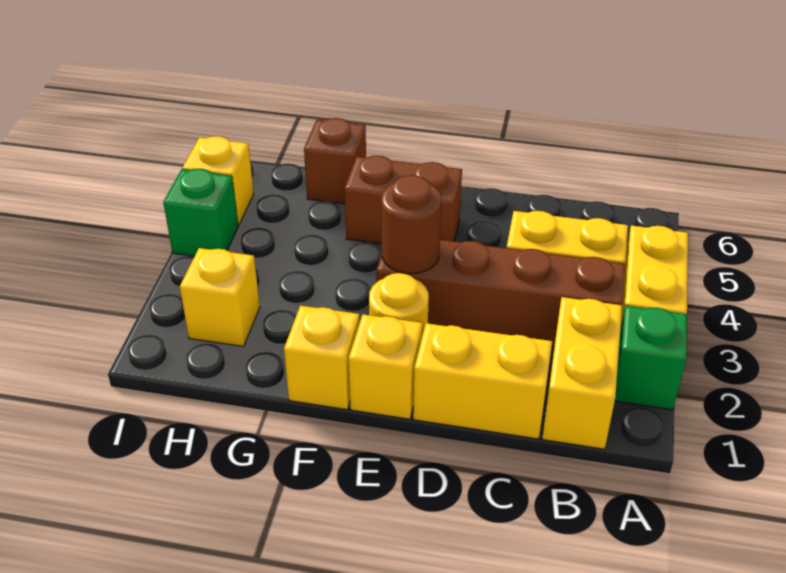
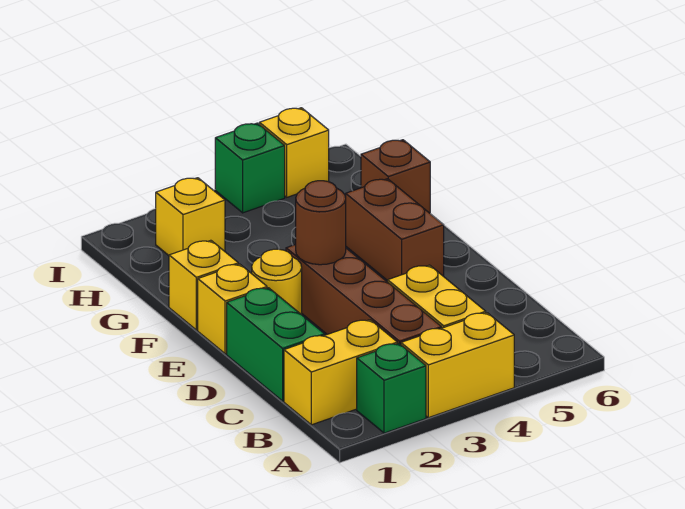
yellow brick C1:D1 level 1 -> green brick C1:D1 level 1

